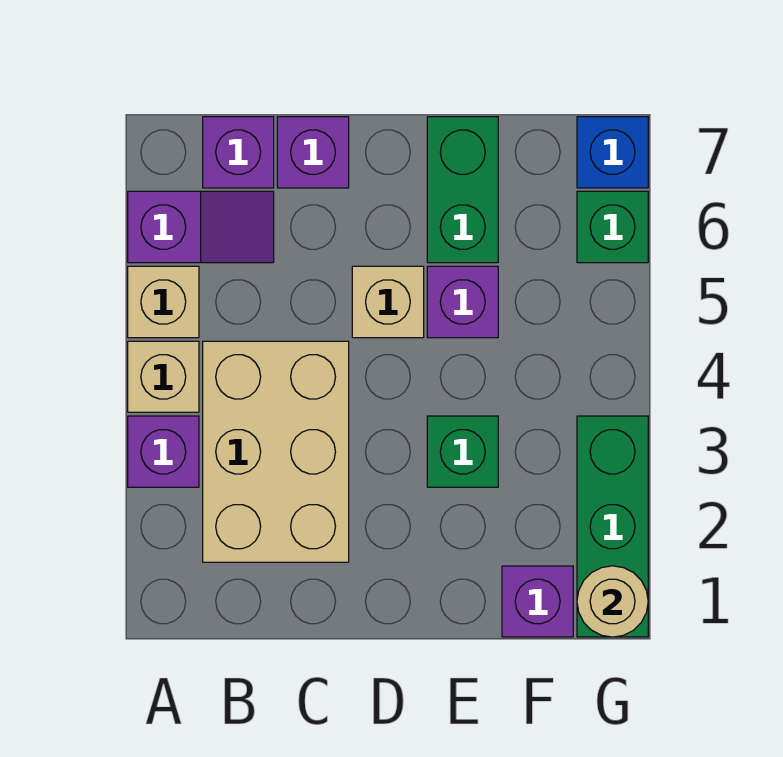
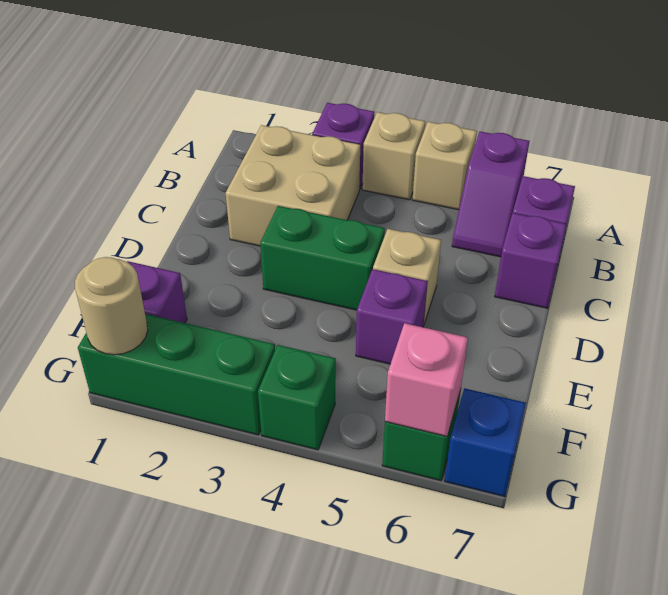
tan brick B2:C4 level 1 -> tan brick B2:C3 level 1
green brick E3 level 1 -> green brick G4 level 1
green brick E6:E7 level 1 -> green brick D3:D4 level 1
none -> pink brick G6 level 2

